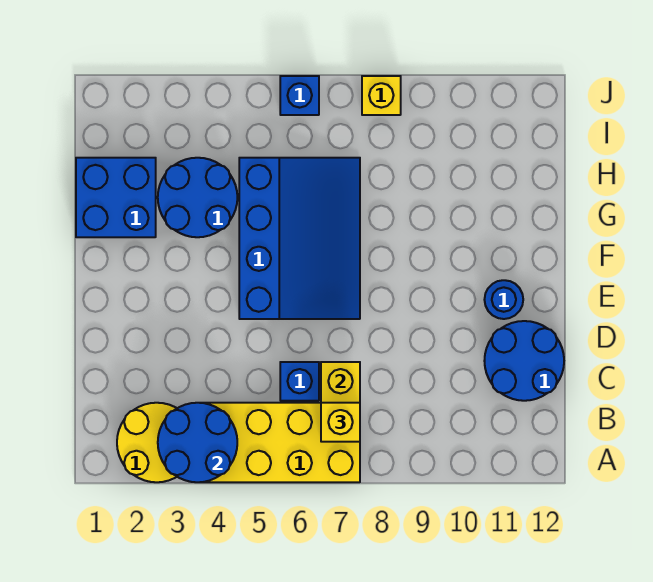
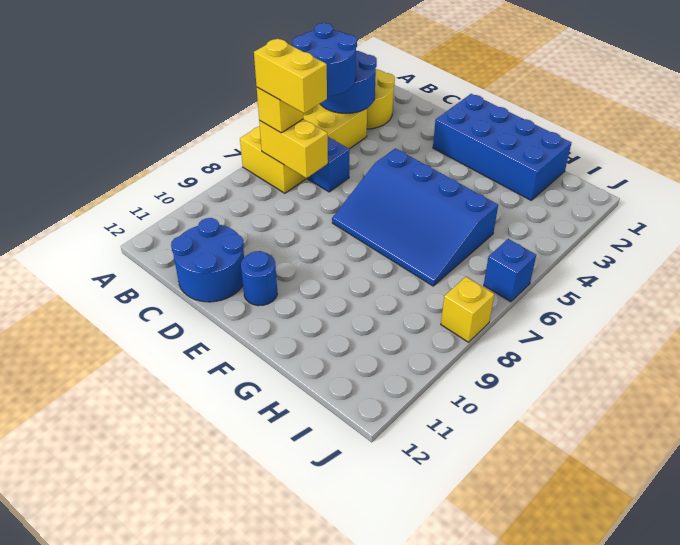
none -> yellow brick B7:C7 level 4
blue brick G1:H2 level 1 -> blue brick E1:H2 level 1
blue round brick G3:H4 level 1 -> blue round brick A4:B5 level 3

